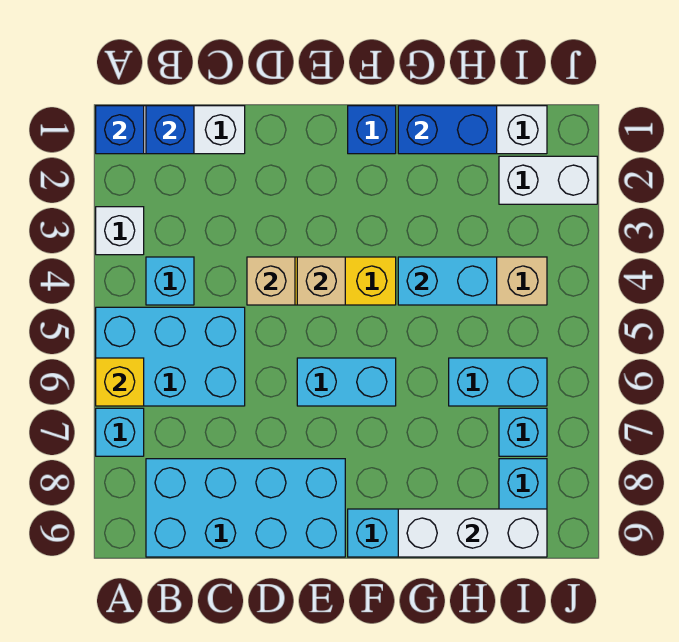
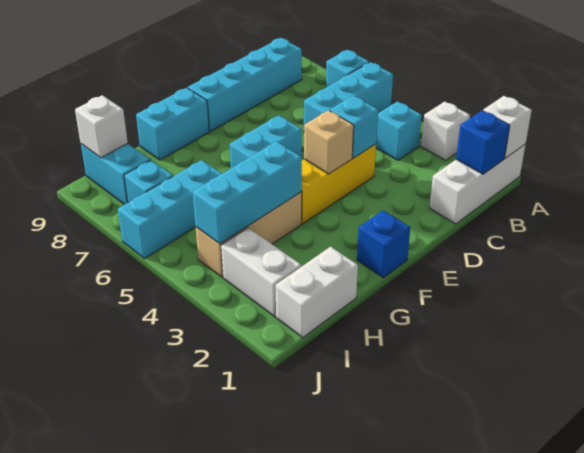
blue brick A1 level 2 -> white brick A1 level 2
cyan brick A5:C6 level 1 -> cyan brick A6:C6 level 1
yellow brick A6 level 2 -> none
cyan brick B8:E9 level 1 -> cyan brick B9:E9 level 1
tan brick D4 level 2 -> cyan brick D4 level 2
blue brick G1:H1 level 2 -> none
cyan brick G4:H4 level 2 -> cyan brick G4:I4 level 2
white brick G9:I9 level 2 -> white brick I9 level 2
cyan brick H6:I6 level 1 -> cyan brick H6:J6 level 1
white brick I2:J2 level 1 -> white brick I2:I3 level 1

